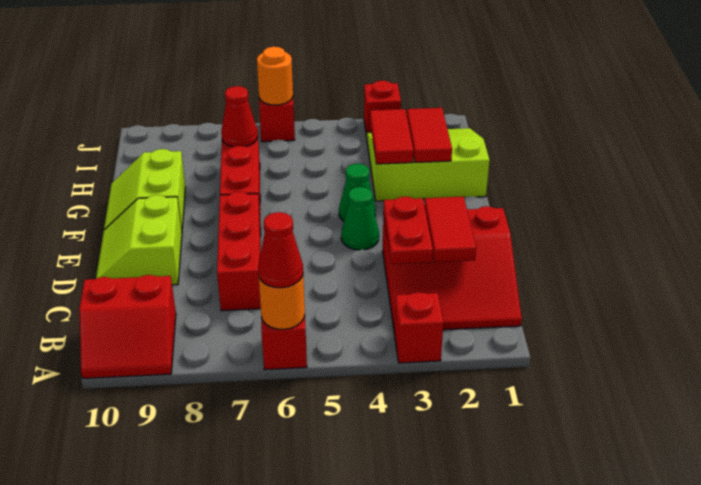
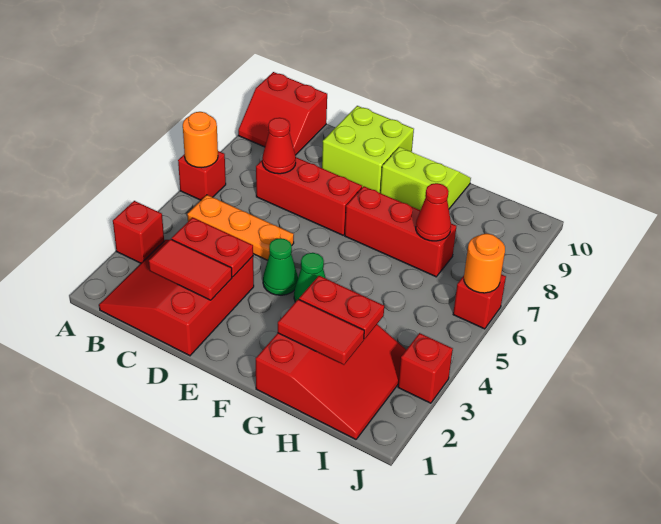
red cone A6 level 3 -> red cone C7 level 2
red slope A9:B10 level 1 top B -> red slope A9:B10 level 1 top 10
none -> orange plate B5:D5 level 1
lime slope D9:E10 level 1 top 9 -> lime brick D9:E10 level 1
lime slope G1:I3 level 1 top G -> red slope G1:I3 level 1 top G
red tile G3:H3 level 2 -> red plate G3:H3 level 2

